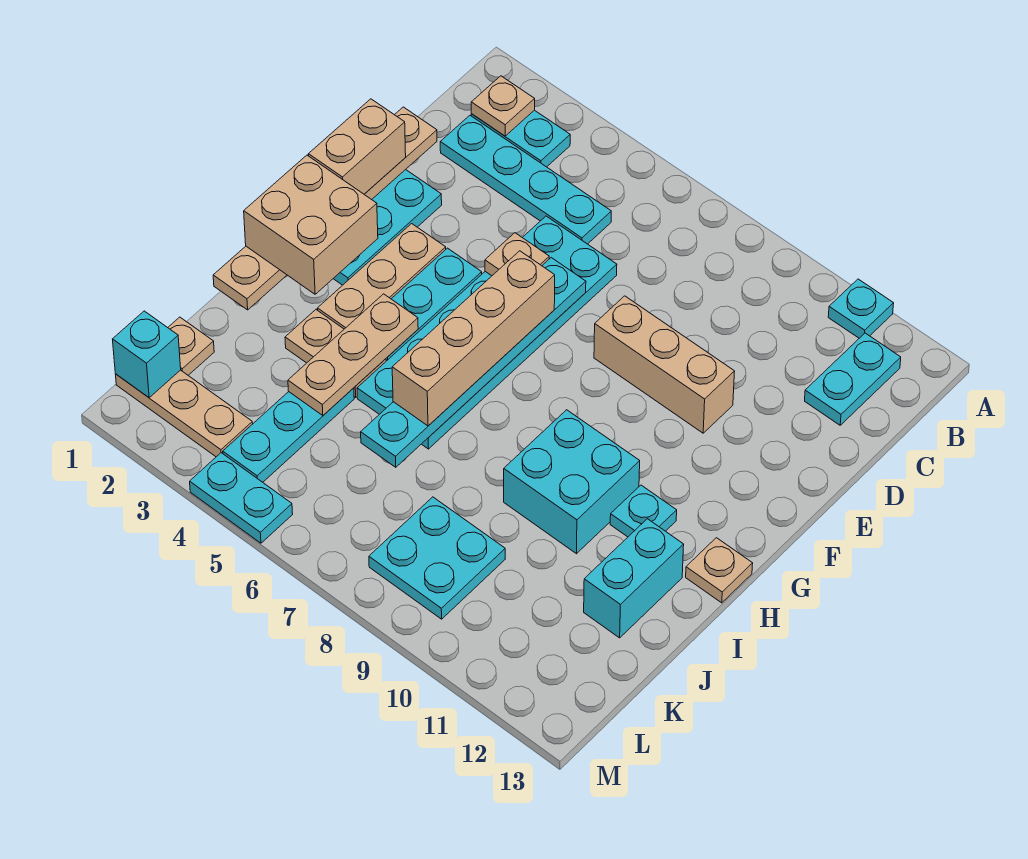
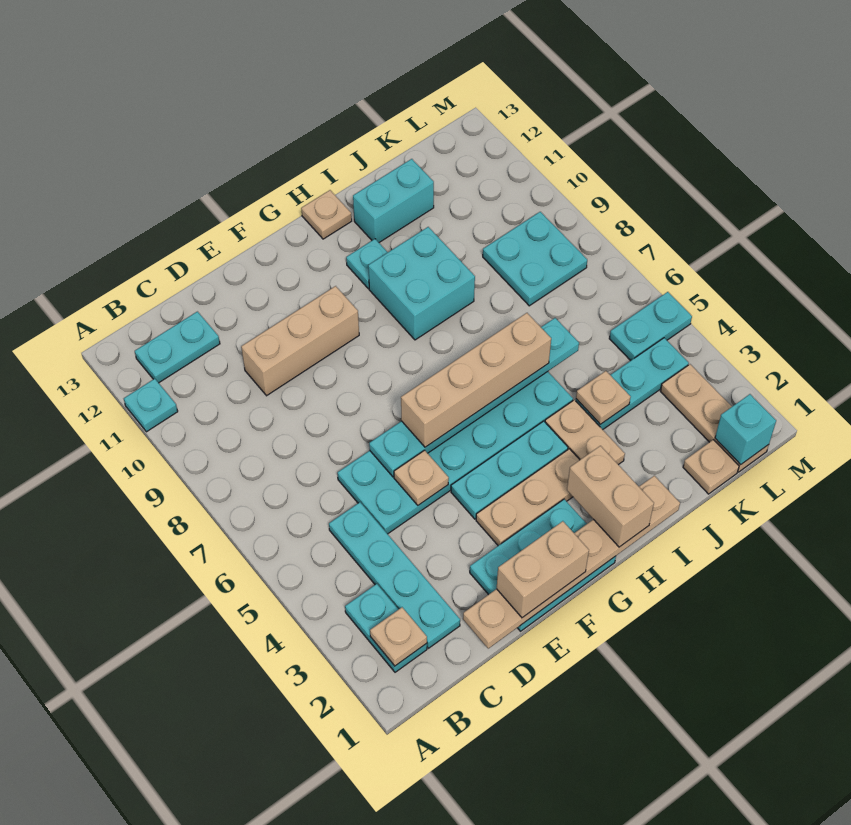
tan brick E8:E10 level 1 -> tan brick D10:F10 level 1
tan brick G1:H2 level 3 -> tan brick H1:H2 level 3
tan plate H4:J4 level 2 -> tan plate J4 level 2
cyan plate M4:M5 level 1 -> cyan plate L5:M5 level 1

